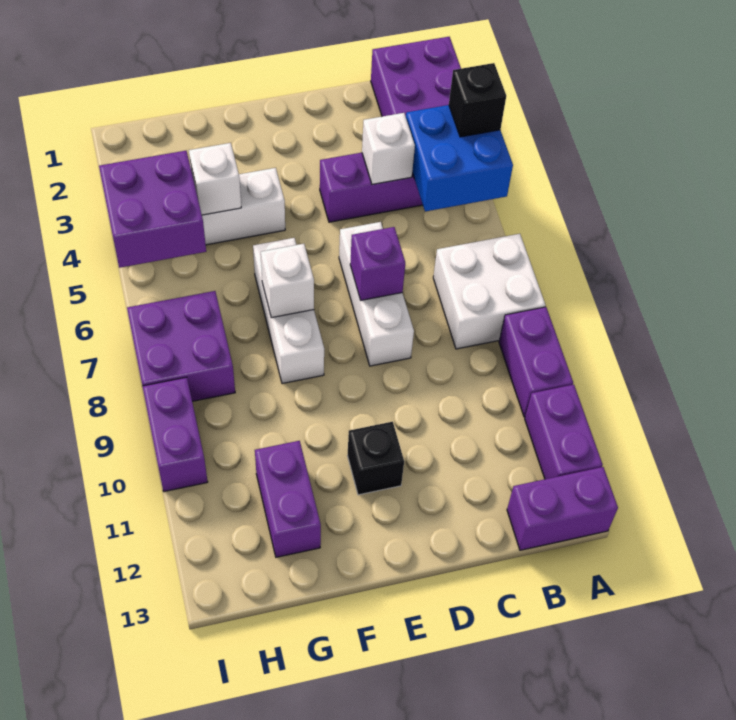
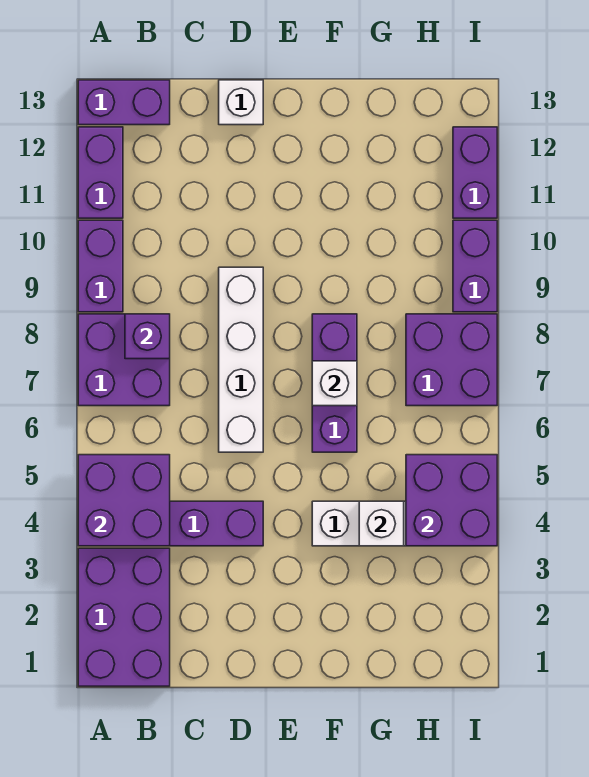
blue brick A4:B5 level 2 -> purple brick A4:B5 level 2
black brick A4 level 3 -> none
white brick A7:B8 level 1 -> purple brick A7:B8 level 1
white brick C4 level 2 -> white brick D13 level 1
white brick D6:D8 level 1 -> white brick D6:D9 level 1
purple brick D7 level 2 -> purple brick B8 level 2
black brick E11 level 1 -> none
white brick F6:F8 level 1 -> purple brick F6:F8 level 1
purple brick G11:G12 level 1 -> purple brick I11:I12 level 1

